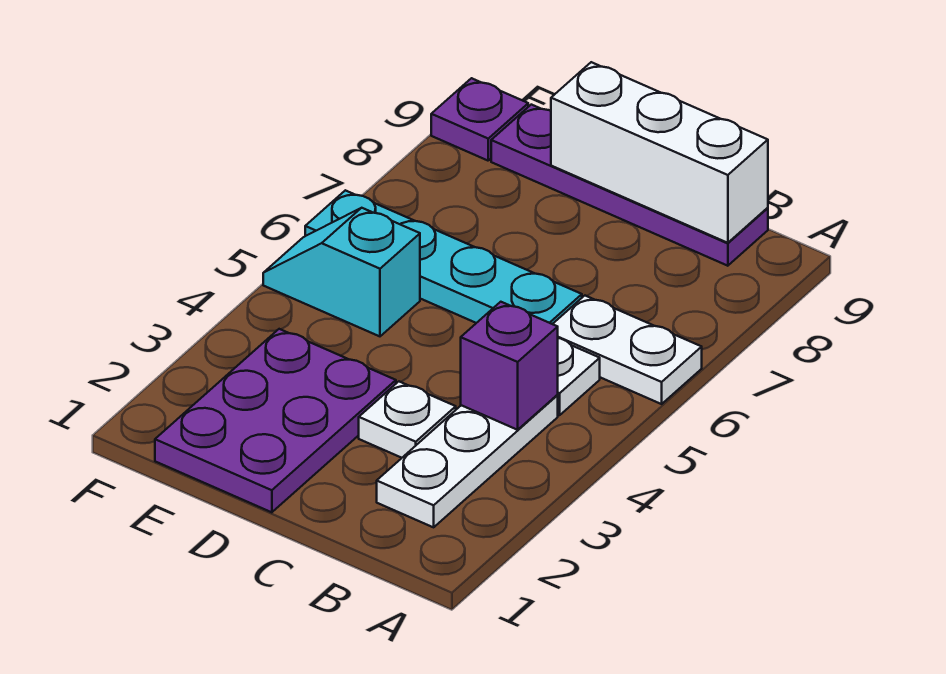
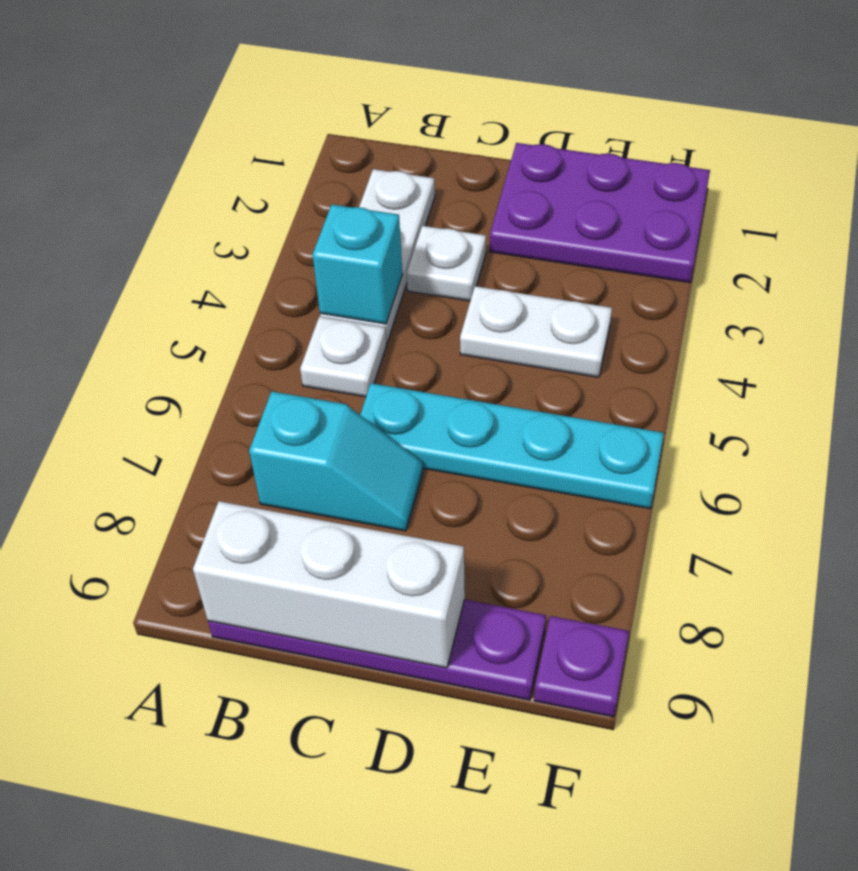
white plate A6:B6 level 1 -> white plate D4:E4 level 1
purple brick B4 level 2 -> cyan brick B4 level 2
purple plate D1:E3 level 1 -> purple plate D1:F2 level 1
cyan slope E5:F5 level 1 top E -> cyan slope B7:C7 level 1 top B

